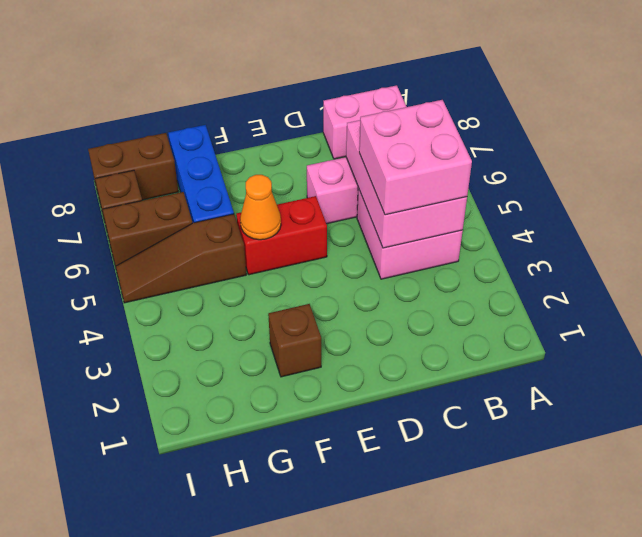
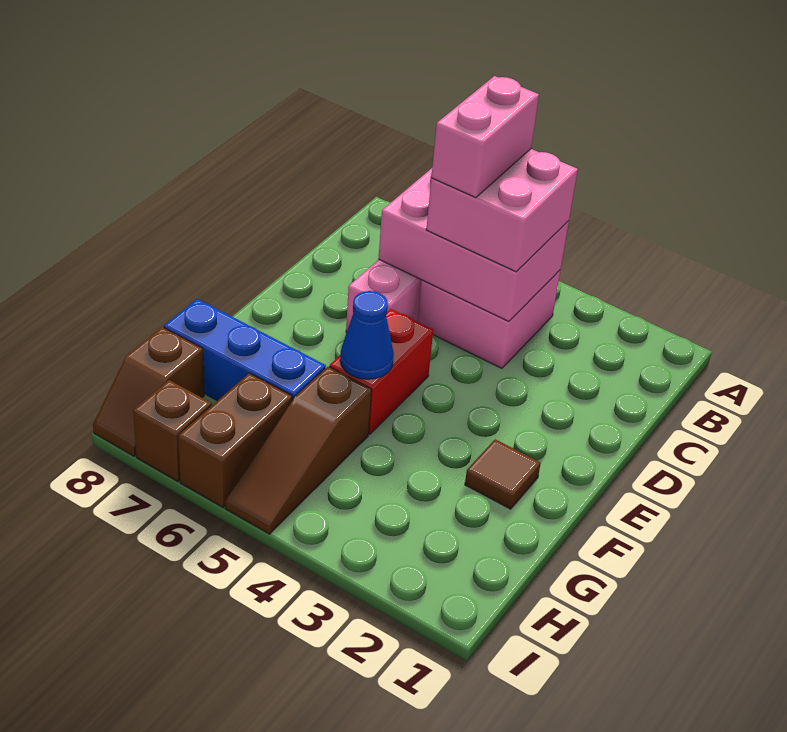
pink brick B8:C8 level 1 -> pink brick B5:C5 level 4
brown brick F2 level 1 -> brown tile F2 level 1
orange cone F5 level 2 -> blue cone F5 level 2
brown brick H8:I8 level 1 -> brown slope H8:I8 level 1 top H

